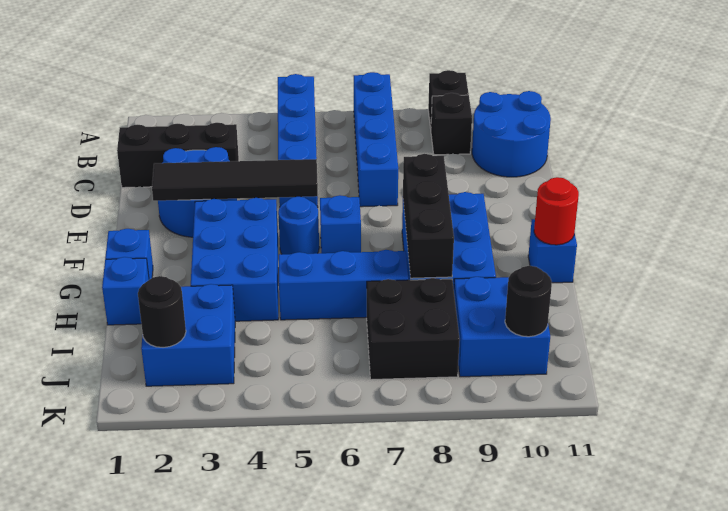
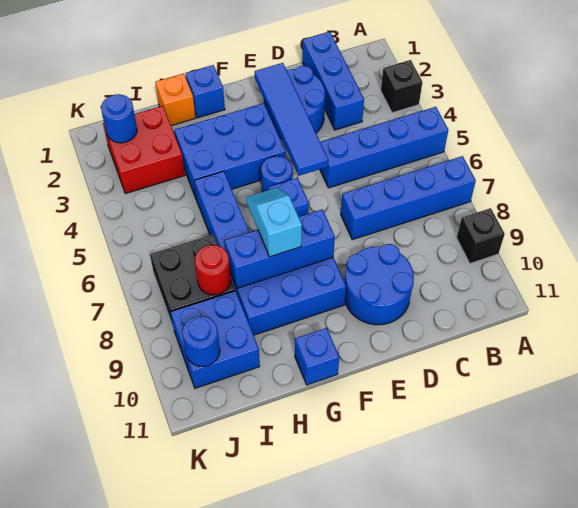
black brick B9 level 1 -> black brick A3 level 1
blue round brick B10:C11 level 1 -> blue round brick D9:E10 level 1
black brick C1:C3 level 1 -> blue brick C1:C3 level 1
black tile E2:E5 level 2 -> blue tile E2:E5 level 2
black brick F8:H8 level 2 -> blue brick F8:H8 level 2
none -> cyan slope G7:G8 level 3 top 8
red round brick G11 level 2 -> red round brick I8 level 2
blue brick H1 level 1 -> orange brick H1 level 1
blue brick I2:J3 level 1 -> red brick I2:J3 level 1
black round brick J2 level 2 -> blue round brick J2 level 2
black round brick J10 level 2 -> blue round brick J10 level 2

